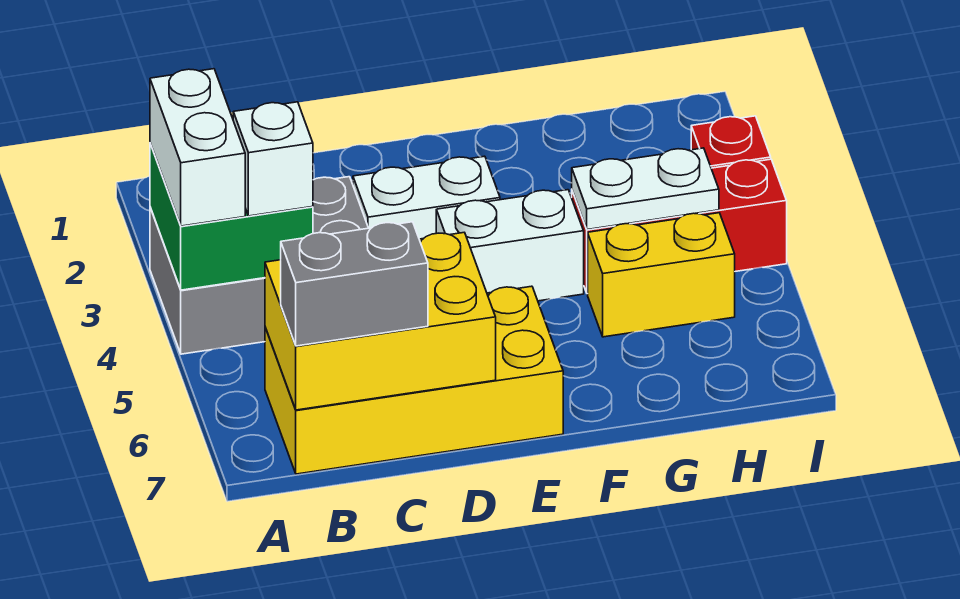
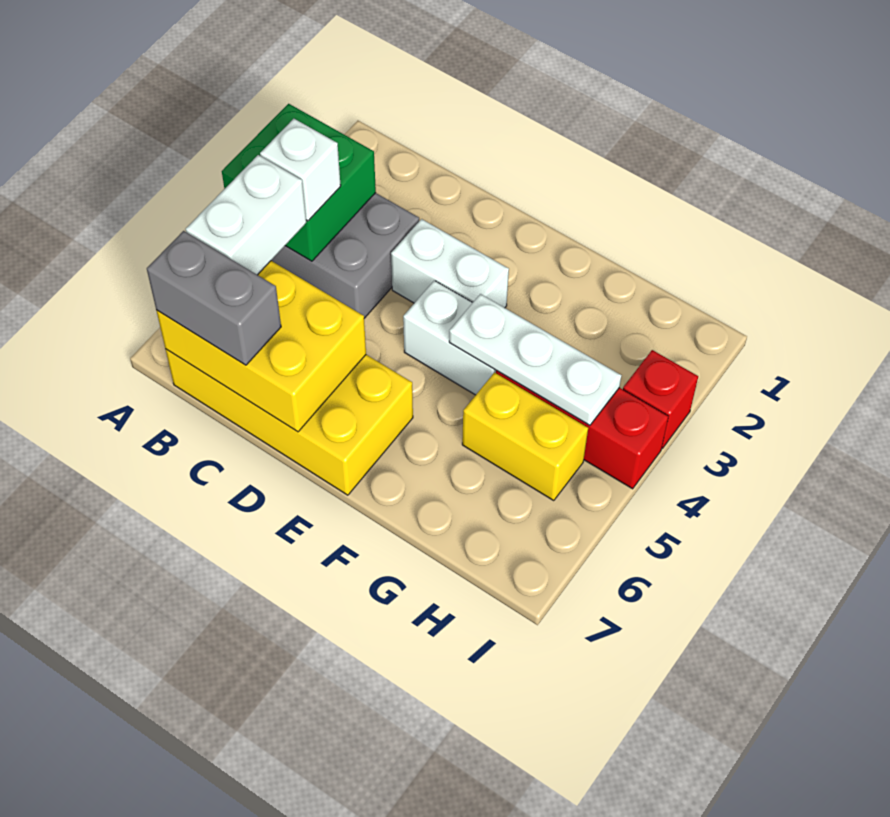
white brick A3:A4 level 3 -> white brick B5:B6 level 3
white plate G4:H4 level 2 -> white plate F4:H4 level 2

